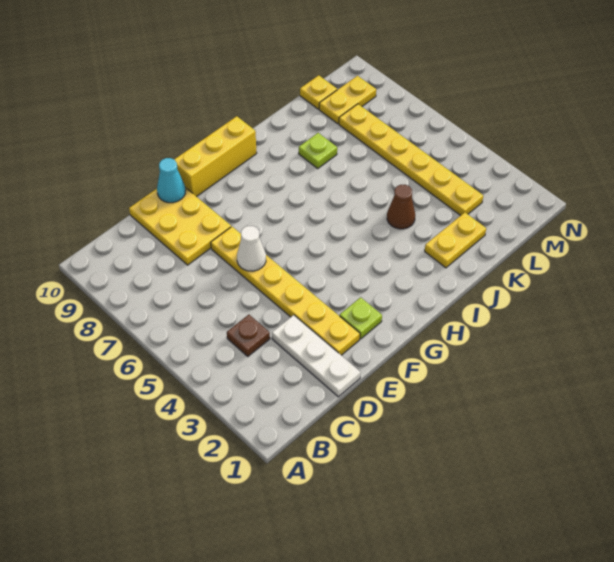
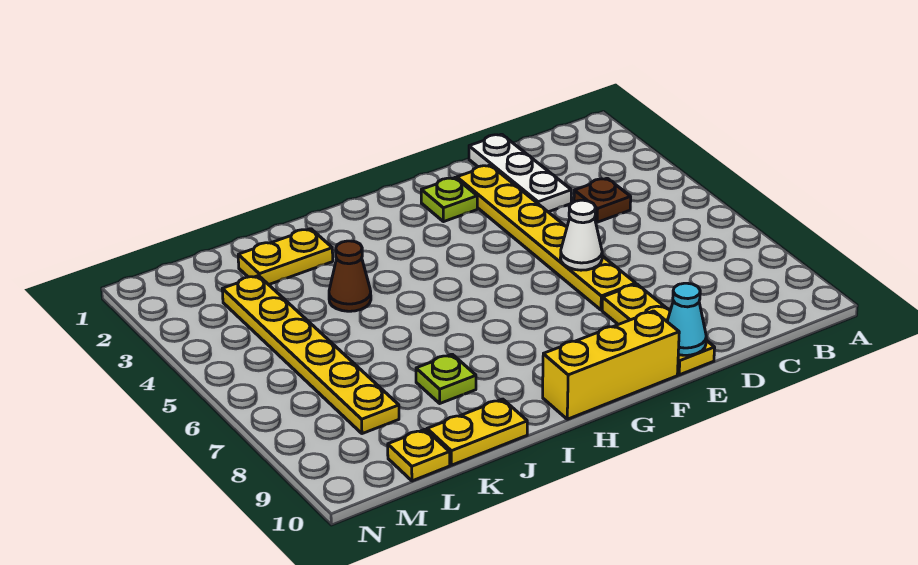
yellow plate D8:E10 level 1 -> yellow plate E8:E10 level 1
yellow plate L9:M9 level 1 -> yellow plate J10:K10 level 1

